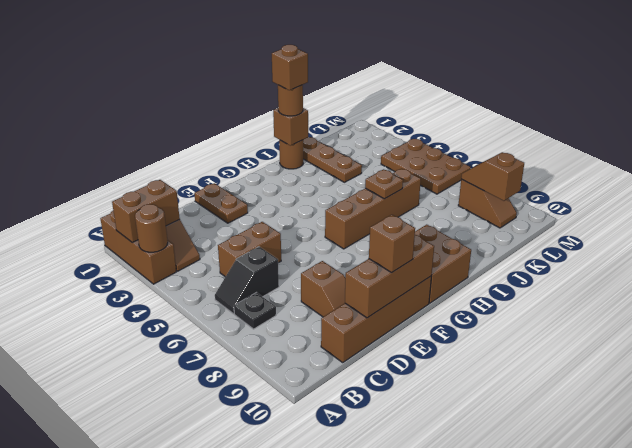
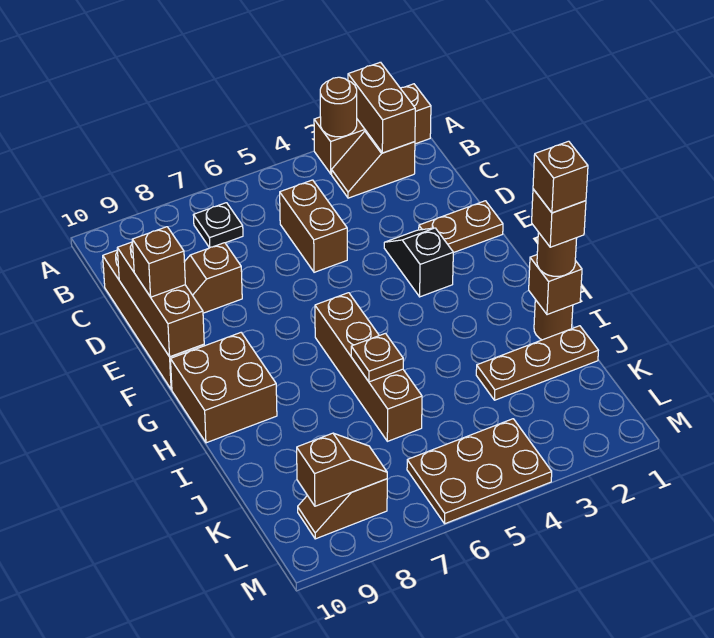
black slope B6:C6 level 1 top C -> black slope E3:F3 level 1 top F
none -> brown brick I1 level 5

